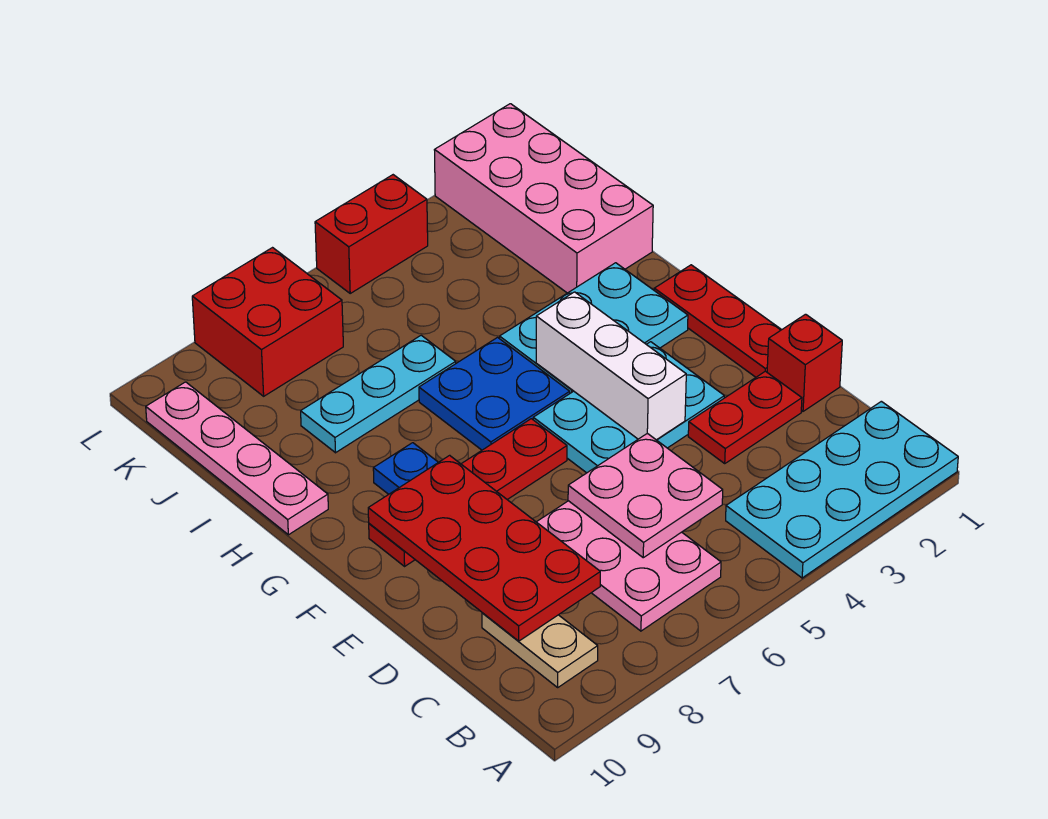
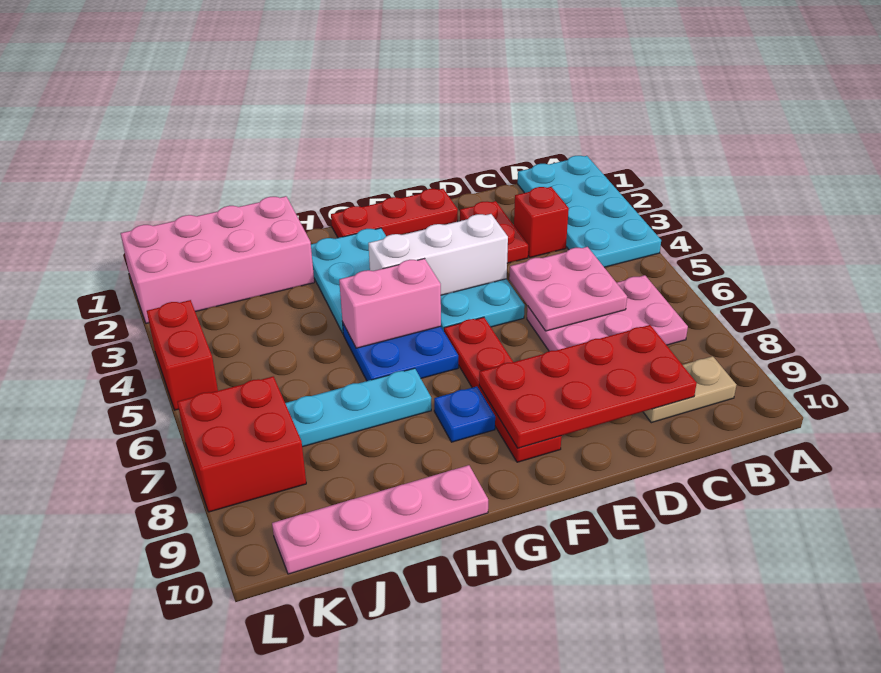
red brick D1 level 1 -> red brick C3 level 1
none -> pink brick G5:H5 level 2
cyan plate I6:I8 level 1 -> cyan plate H7:J7 level 1

